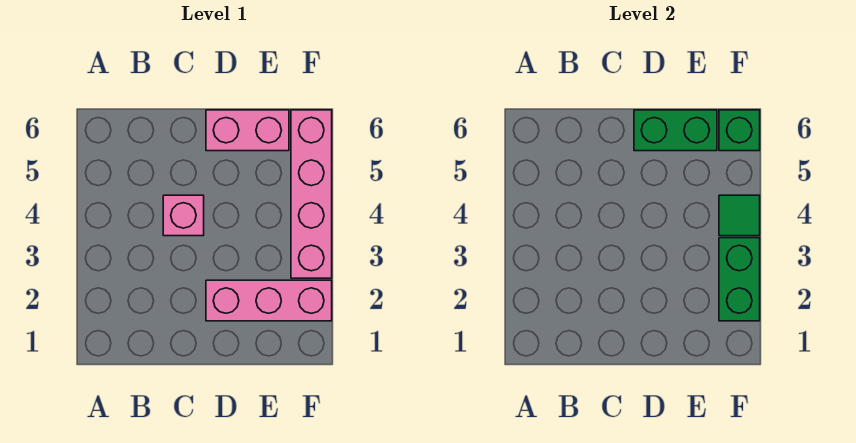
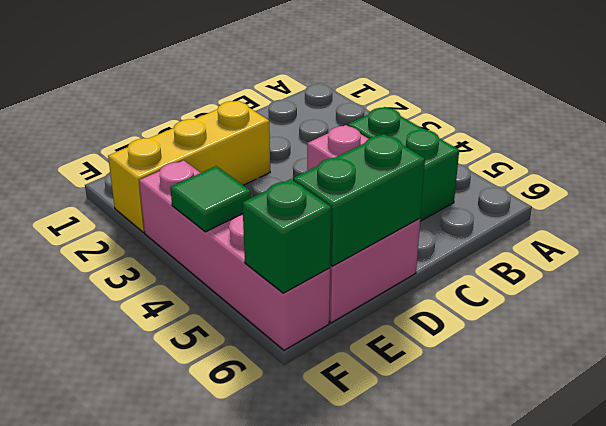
pink brick D2:F2 level 1 -> yellow brick D2:F2 level 1
green brick F2:F3 level 2 -> green brick B4:B5 level 1

